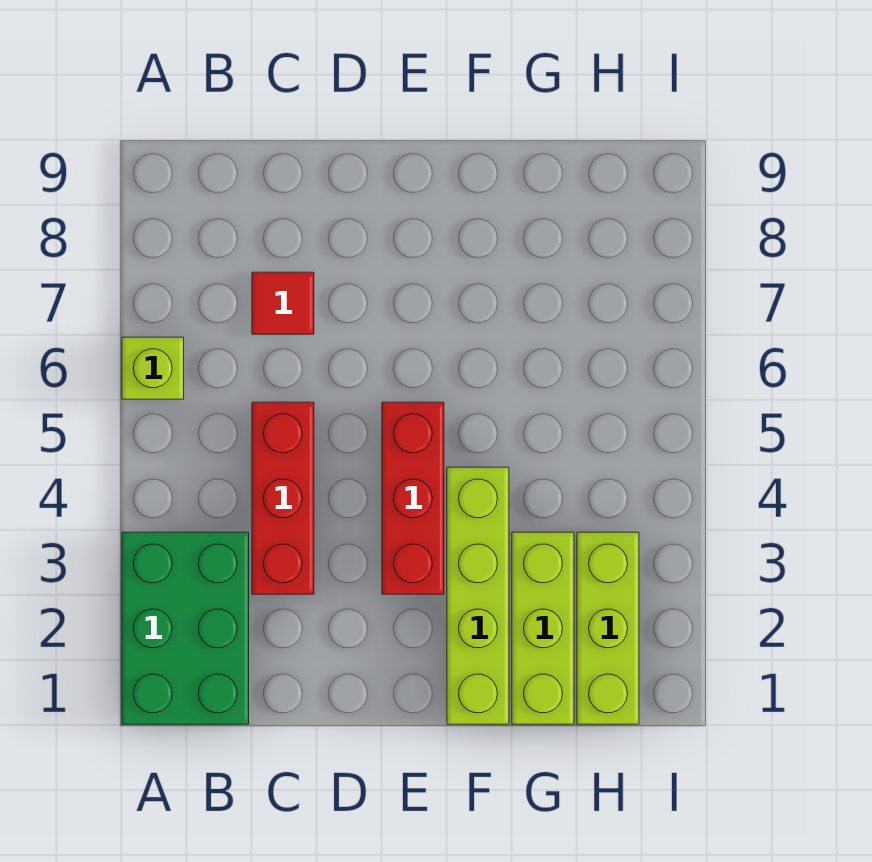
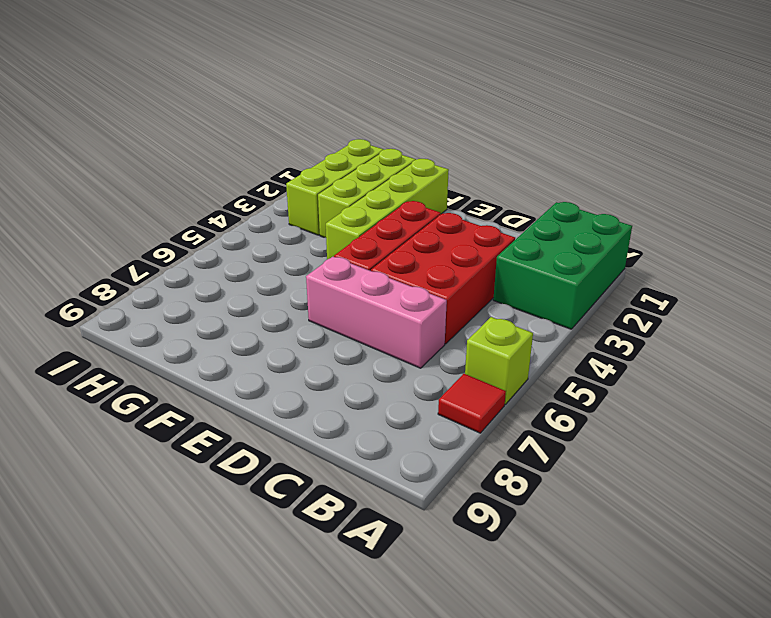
red brick C3:C5 level 1 -> red brick C3:D5 level 1
none -> pink brick C6:E6 level 1
red tile C7 level 1 -> red tile A7 level 1

